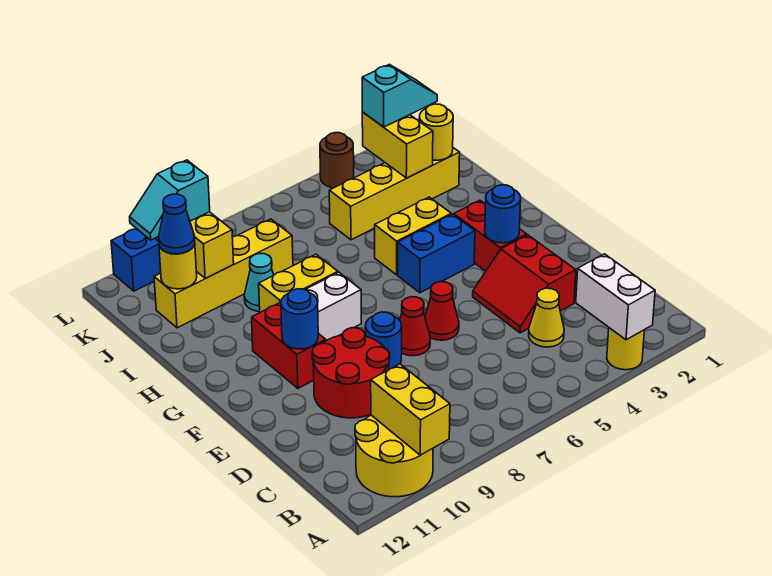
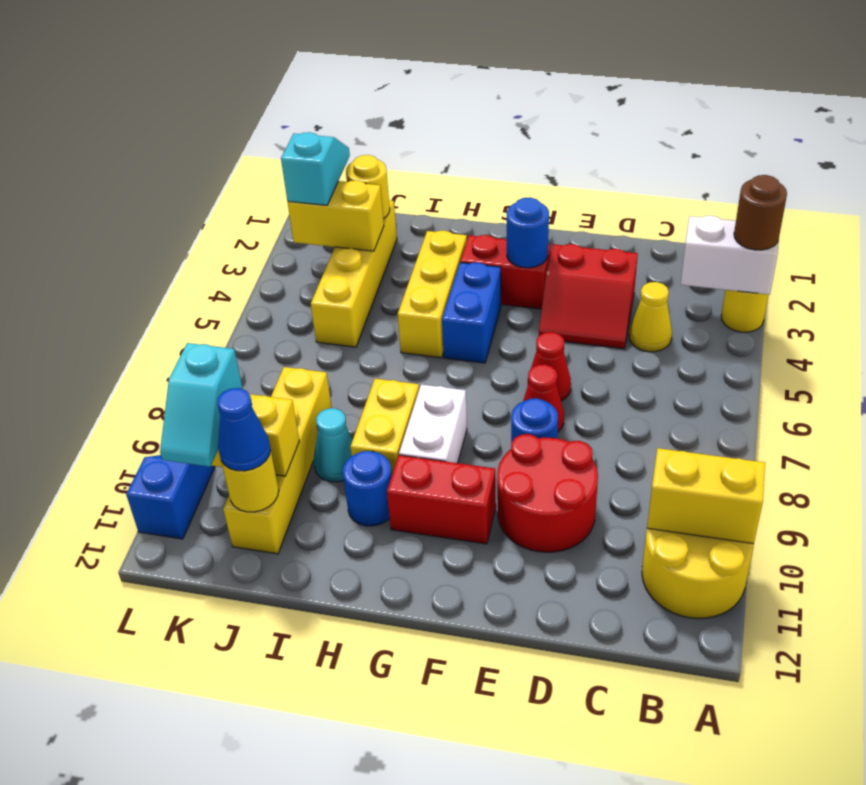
blue round brick F10 level 2 -> blue round brick H10 level 1
yellow brick H4:H5 level 1 -> yellow brick H3:H5 level 1
brown round brick L4 level 1 -> brown round brick A3 level 3

